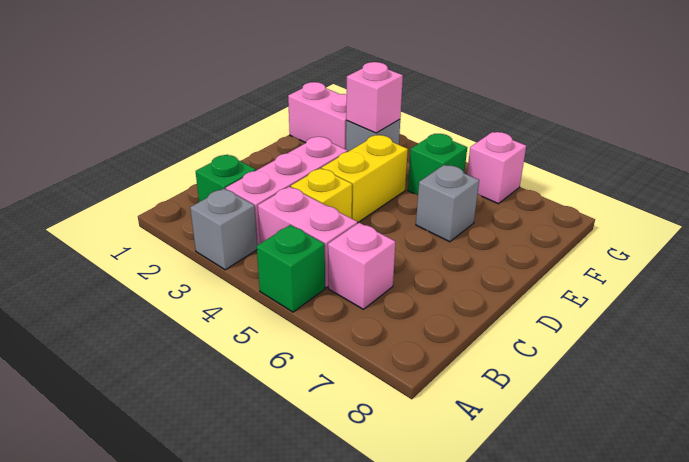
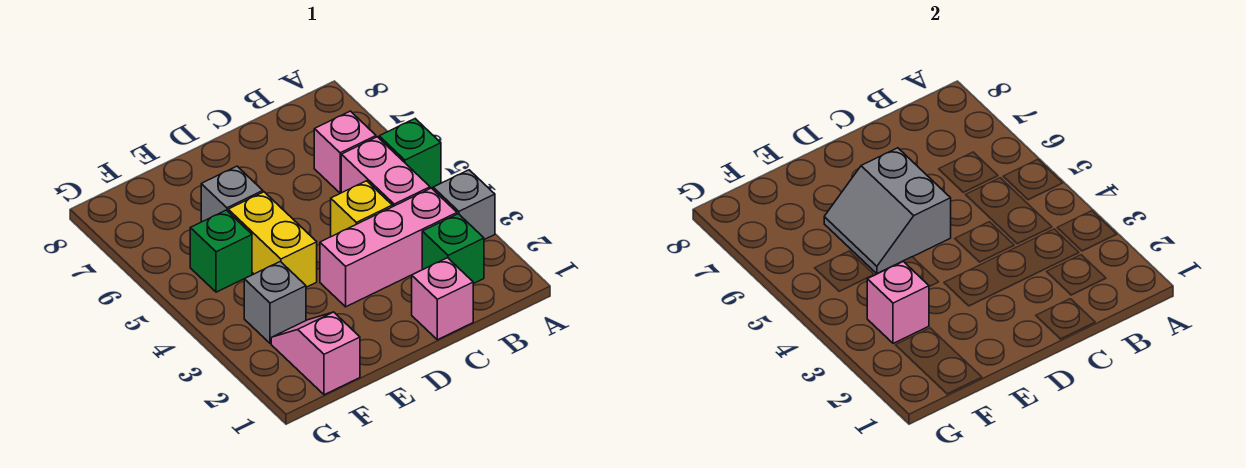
yellow brick D4:E4 level 1 -> yellow brick E4:E5 level 1
none -> grey slope D5:E6 level 2 top D
pink brick F1:F2 level 1 -> pink slope F1:F2 level 1 top 1
pink brick G6 level 1 -> pink brick C1 level 1

